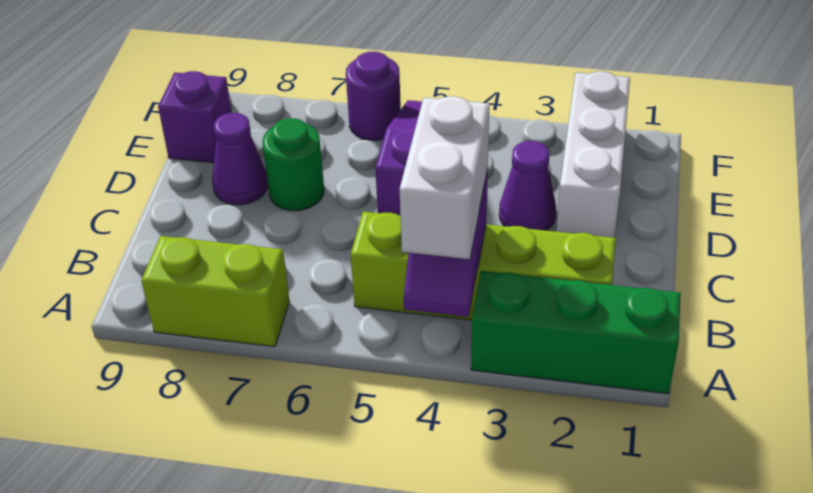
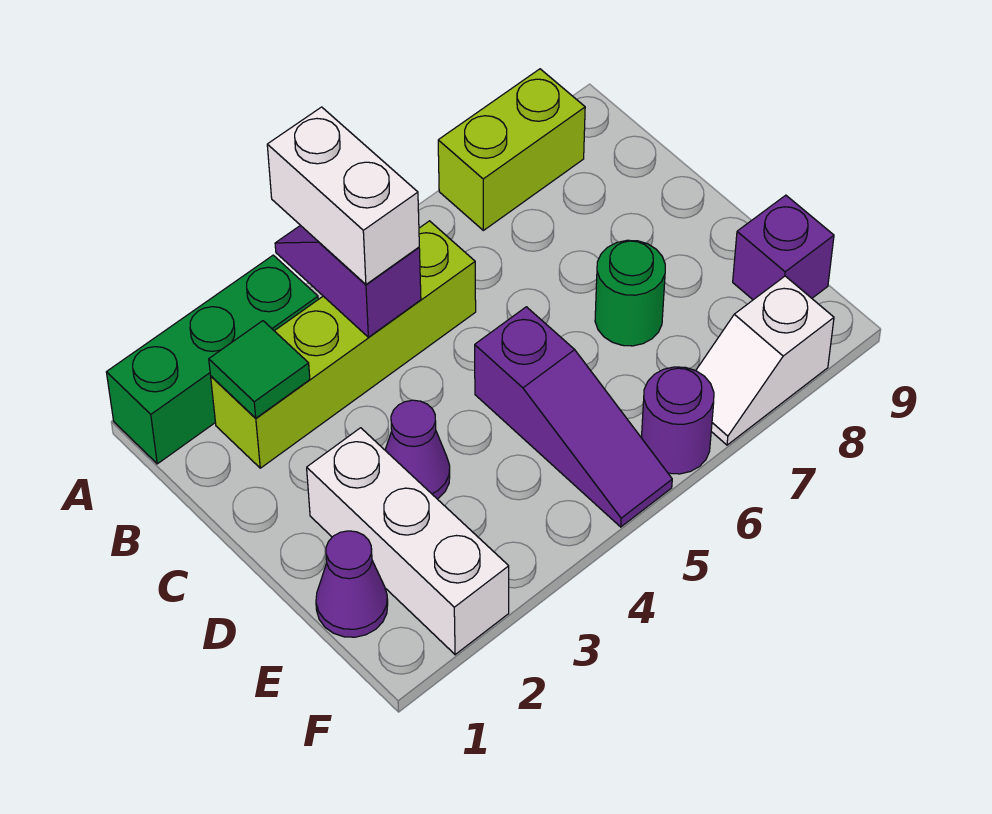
none -> green tile B2 level 2
purple cone D8 level 1 -> purple cone E1 level 1
none -> white slope F7:F8 level 1 top 8

